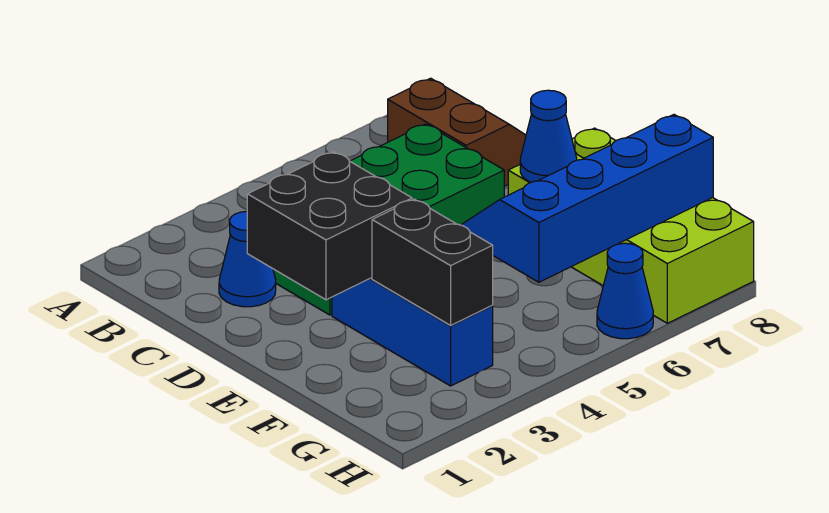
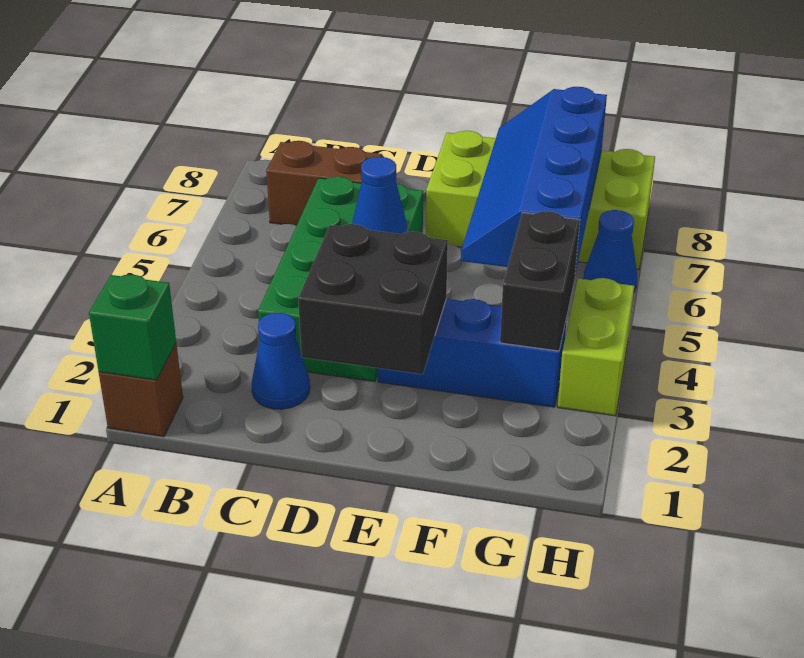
none -> brown brick A1 level 1
none -> green brick A1 level 2
blue cone E7 level 2 -> blue cone D5 level 2
black brick F3:G3 level 2 -> black brick G3:G4 level 2
none -> lime brick H3:H4 level 1

